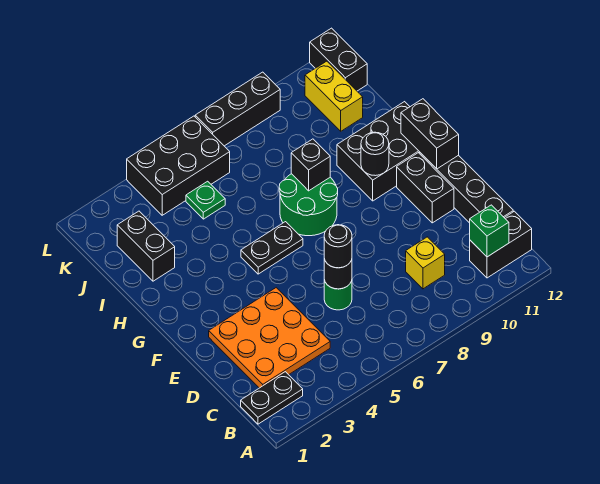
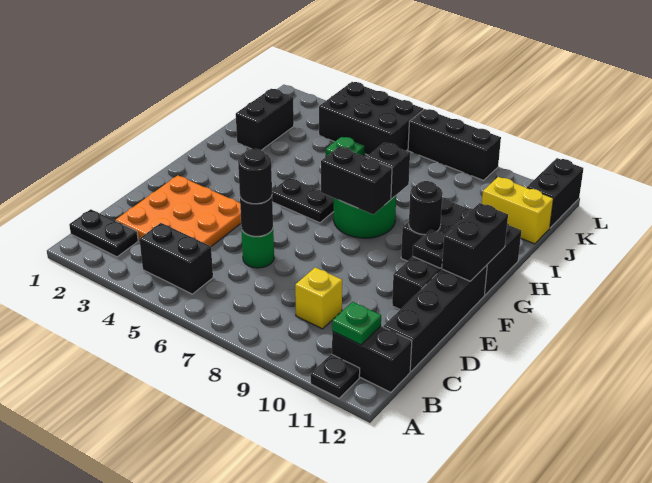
none -> black plate A11 level 1
none -> black brick B4:B5 level 1
green brick B11 level 2 -> green plate B11 level 2
none -> black plate F11 level 2
none -> black brick G7:G8 level 2
yellow brick J11:K11 level 1 -> yellow brick J11:J12 level 1

